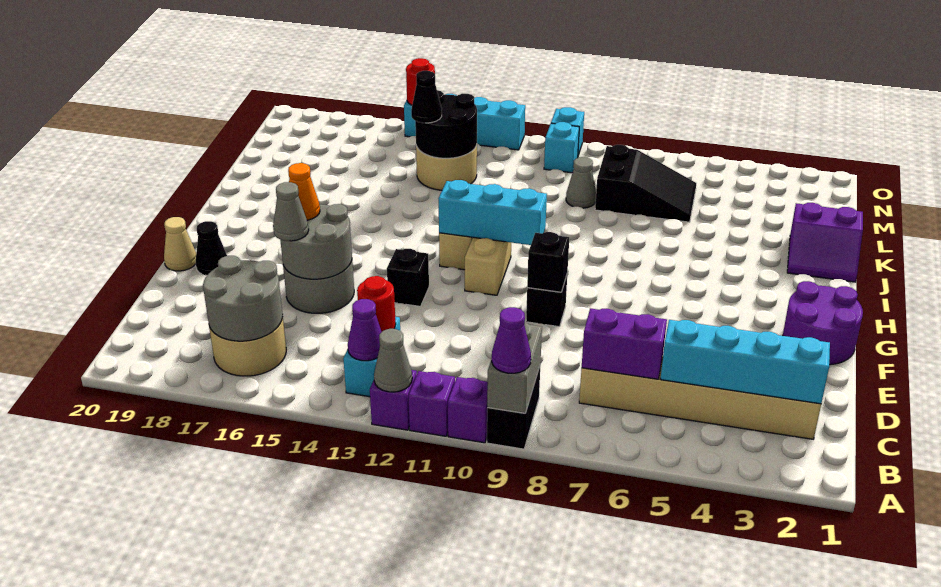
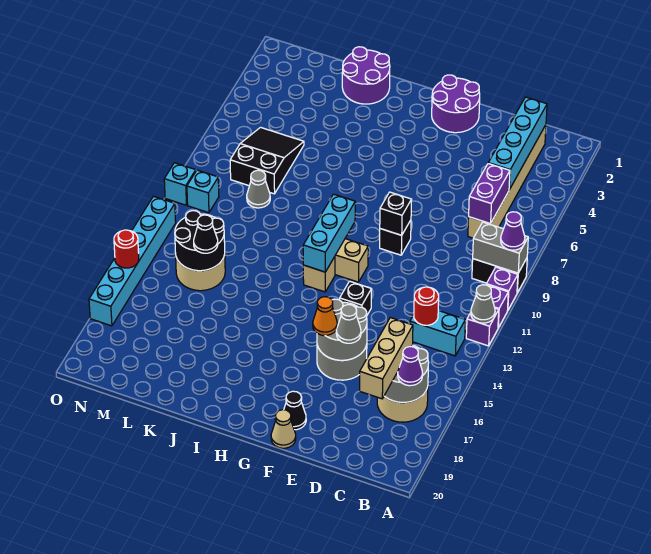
purple cone B13 level 2 -> purple cone B17 level 3
none -> tan brick C16:C18 level 3
purple slope J1:K2 level 1 top K -> purple round brick J1:K2 level 1
cyan brick O12:O15 level 1 -> cyan brick O12:O17 level 1

